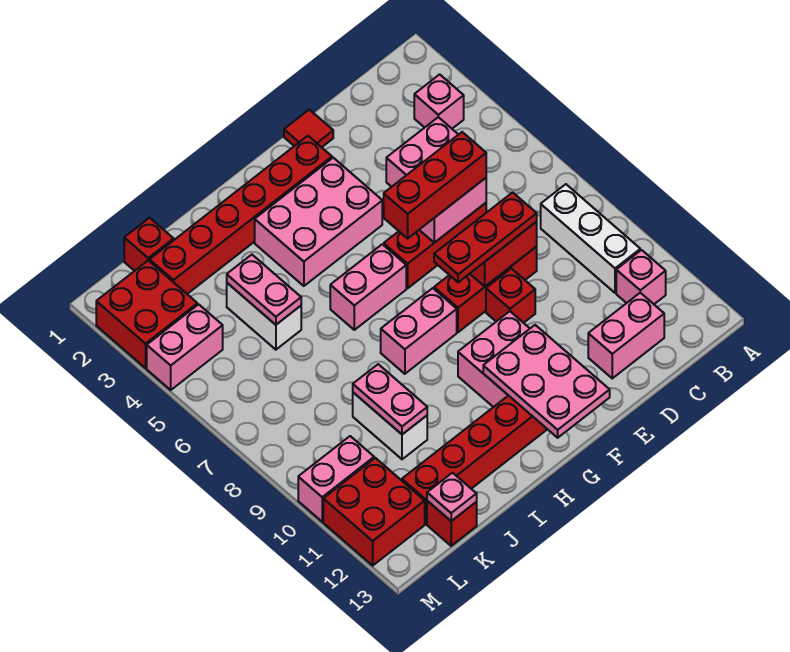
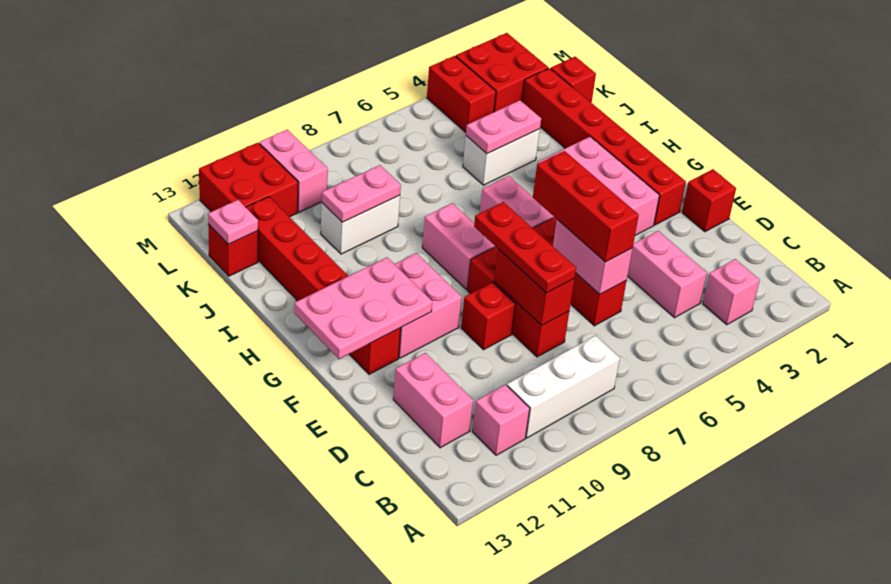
red tile E1 level 1 -> red brick E1 level 1
pink brick L4:M4 level 1 -> red brick L4:M4 level 1

